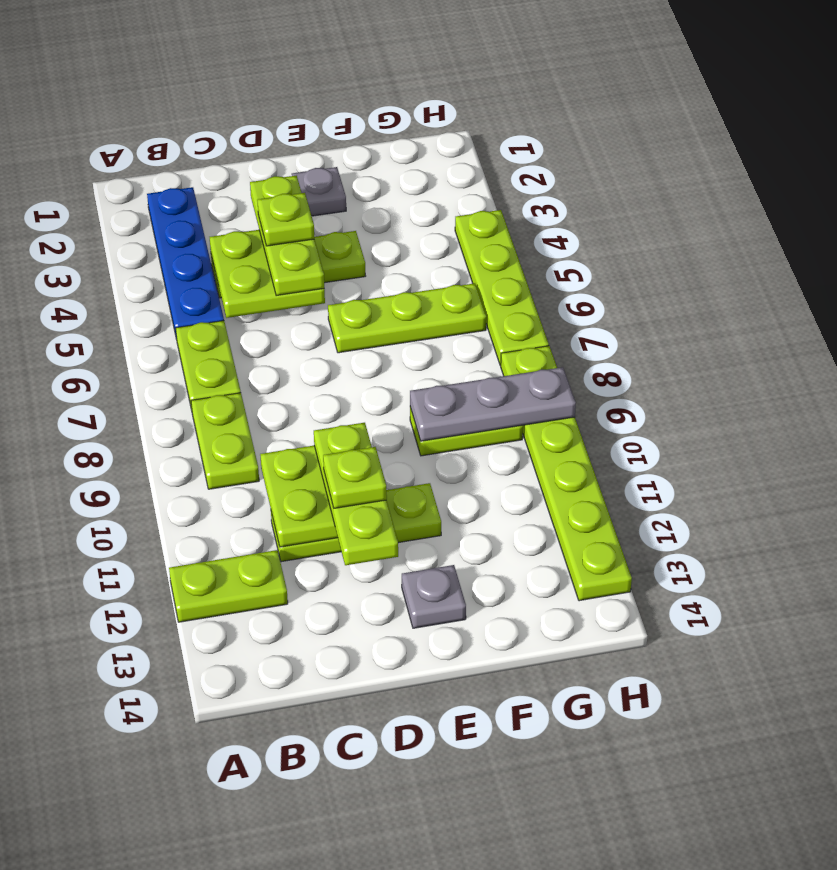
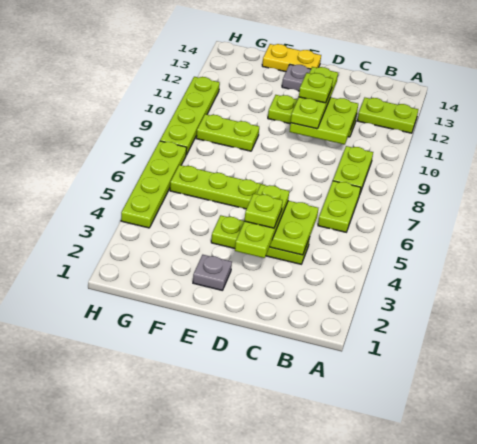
blue plate B2:B5 level 1 -> none
none -> yellow plate E14:F14 level 1
grey plate F9:H9 level 2 -> none
lime plate H8:H13 level 1 -> lime plate H8:H11 level 1

